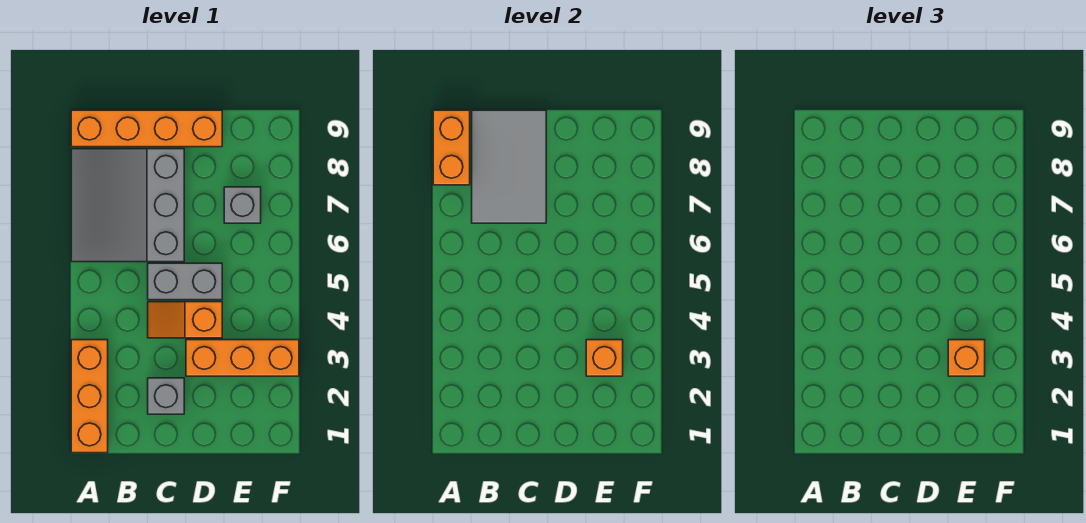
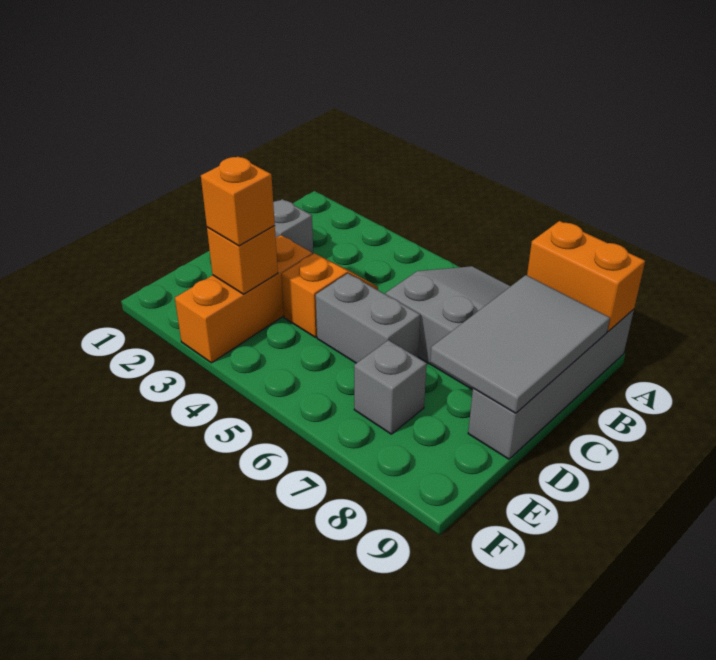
orange brick A1:A3 level 1 -> none
orange brick A9:D9 level 1 -> grey brick A9:D9 level 1
grey tile B7:C9 level 2 -> grey tile B8:D9 level 2
grey brick C5:D5 level 1 -> grey brick D5:D6 level 1

